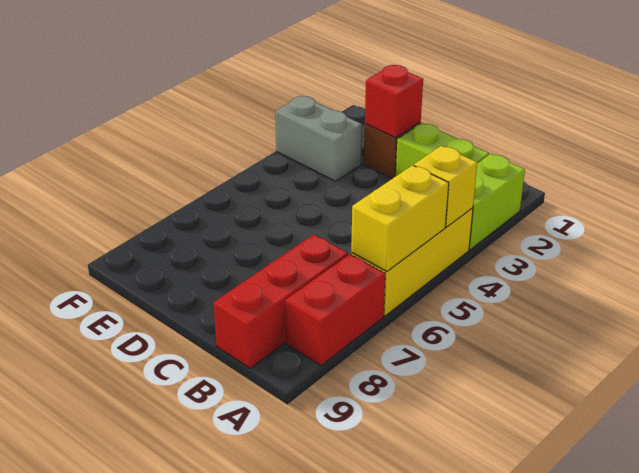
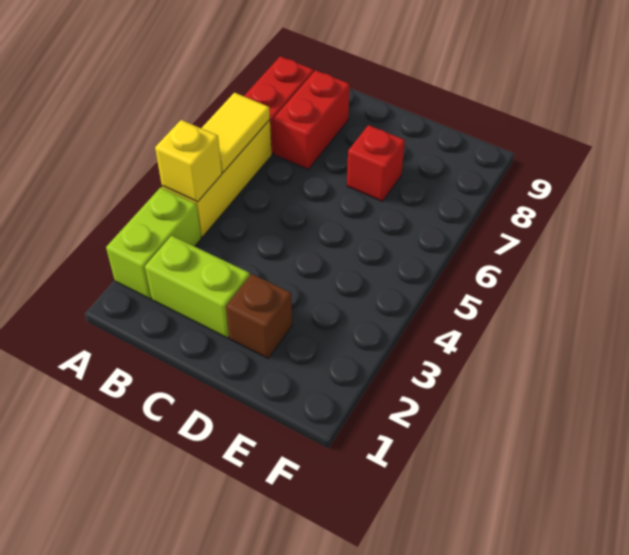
yellow brick A5:A6 level 2 -> yellow tile A5:A6 level 2
red brick B7:B9 level 1 -> red brick B7:B8 level 1
red brick D2 level 2 -> red brick D7 level 1
grey brick E3:F3 level 1 -> none

